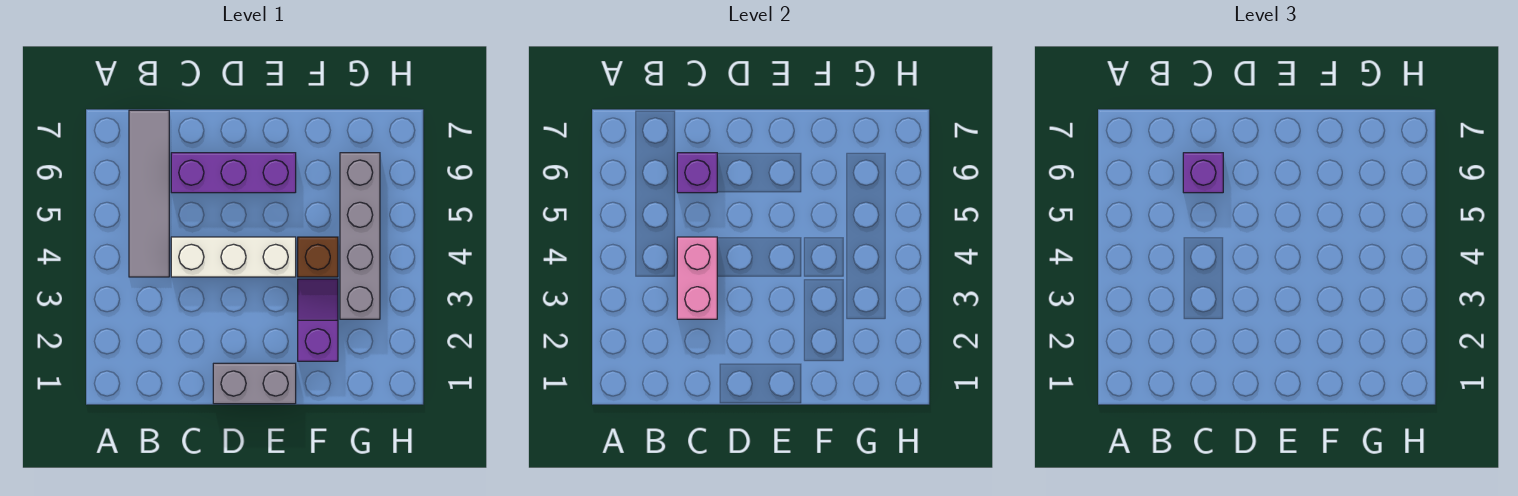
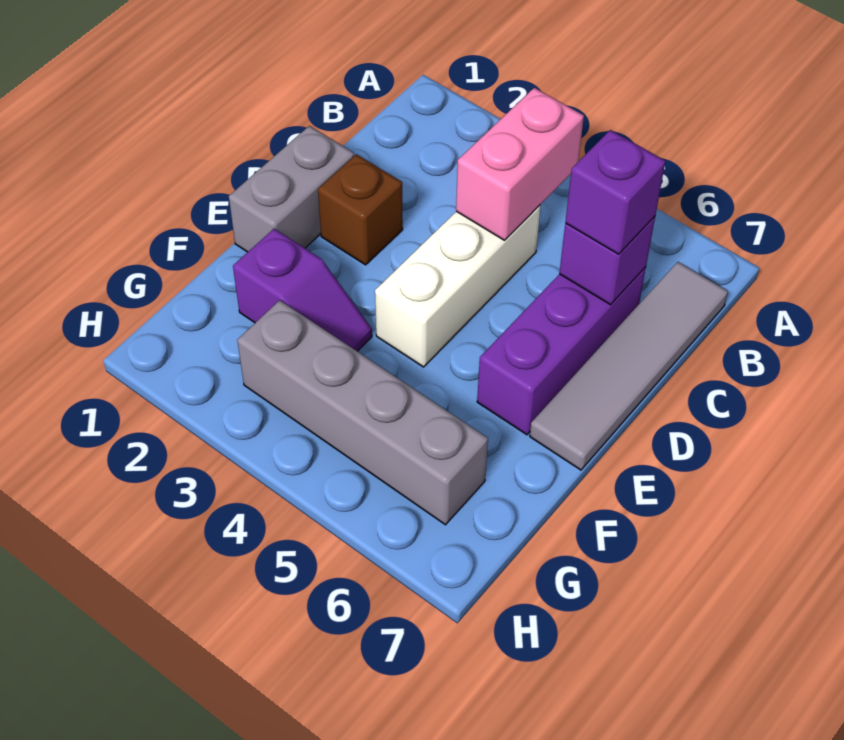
grey tile B4:B7 level 1 -> grey tile B7:E7 level 1
pink brick C3:C4 level 2 -> pink brick B4:C4 level 2
brown brick F4 level 1 -> brown brick D2 level 1

